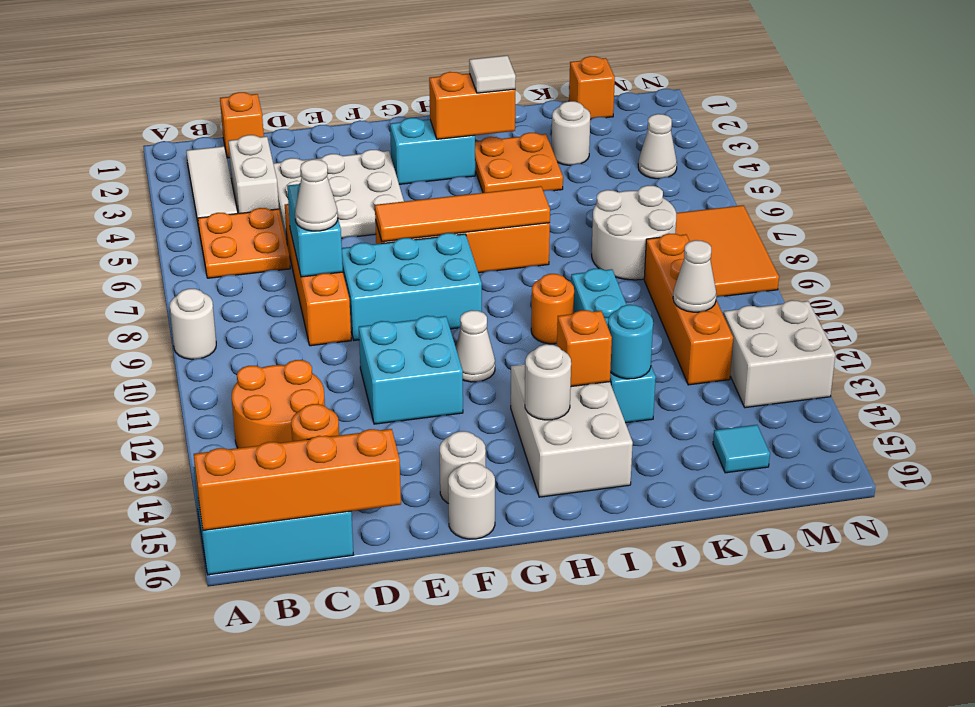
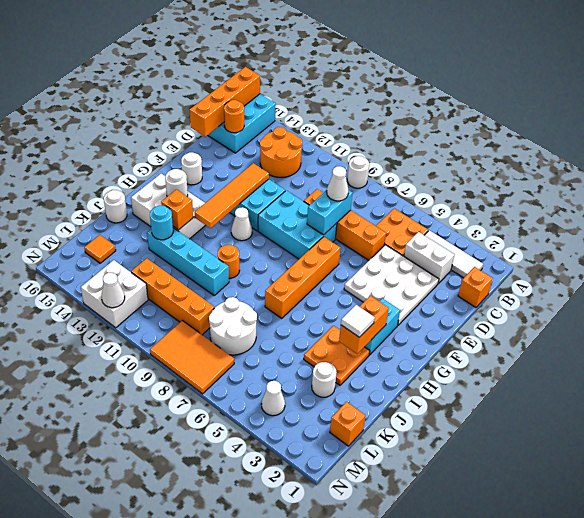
cyan brick D7:D8 level 2 -> cyan brick D8:E8 level 2
cyan brick E8:G9 level 1 -> cyan brick E8:F10 level 1
orange tile F7:I7 level 2 -> orange tile E12:H12 level 2
white round brick F16 level 1 -> white round brick J16 level 1
white cone L11 level 2 -> white cone N12 level 2
cyan tile L15 level 1 -> orange tile L15 level 1

